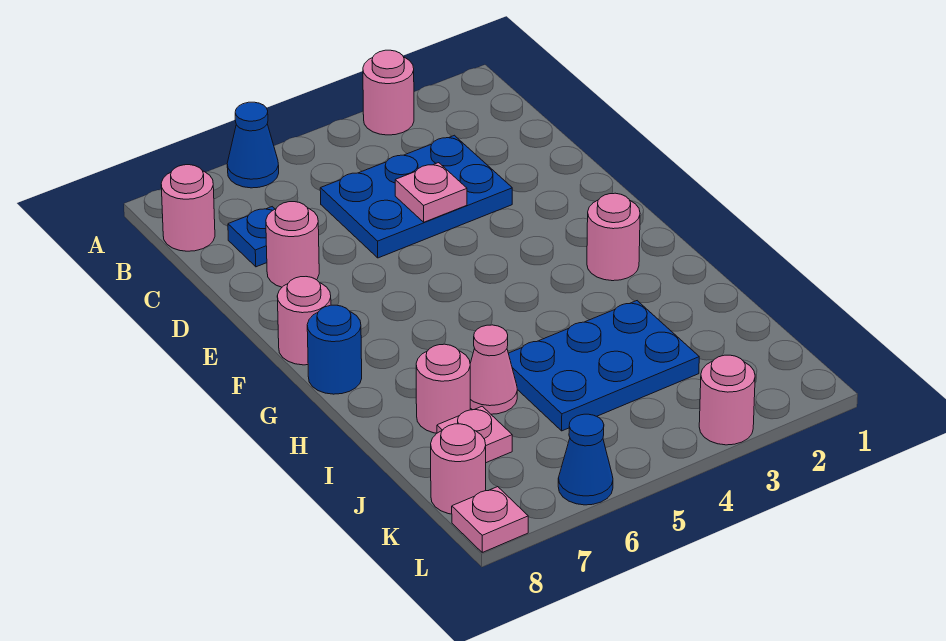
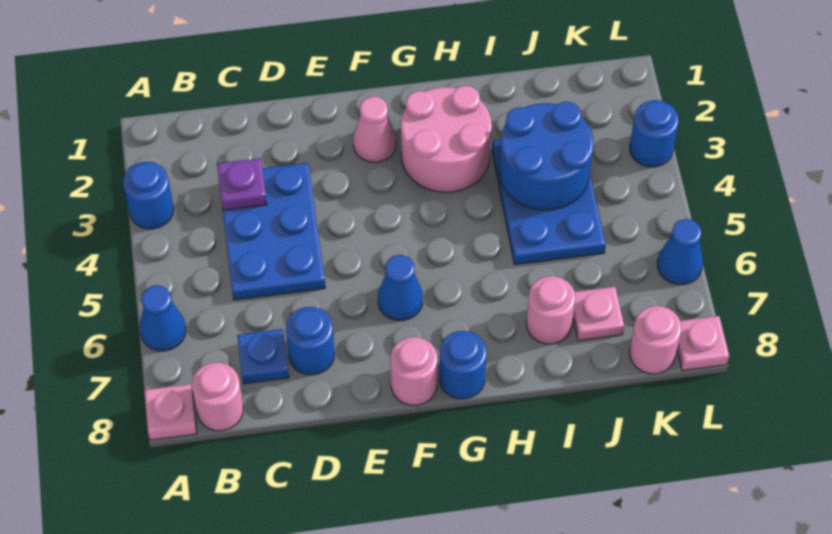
pink round brick A3 level 1 -> blue round brick A3 level 1
none -> purple plate C3 level 2
pink plate D4 level 2 -> pink plate A8 level 1
pink round brick D7 level 1 -> blue round brick D7 level 1
none -> blue cone F6 level 1
pink round brick G2 level 1 -> pink round brick G2:H3 level 1
none -> blue round brick I3:J4 level 2
pink cone I6 level 1 -> pink cone F2 level 1
pink round brick L3 level 1 -> blue round brick L3 level 1

